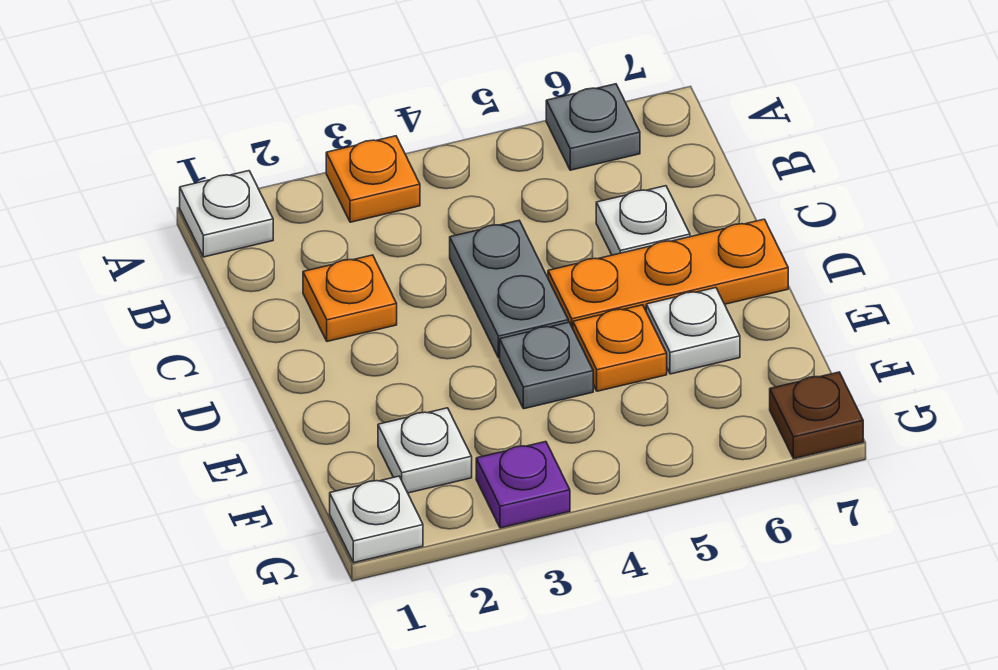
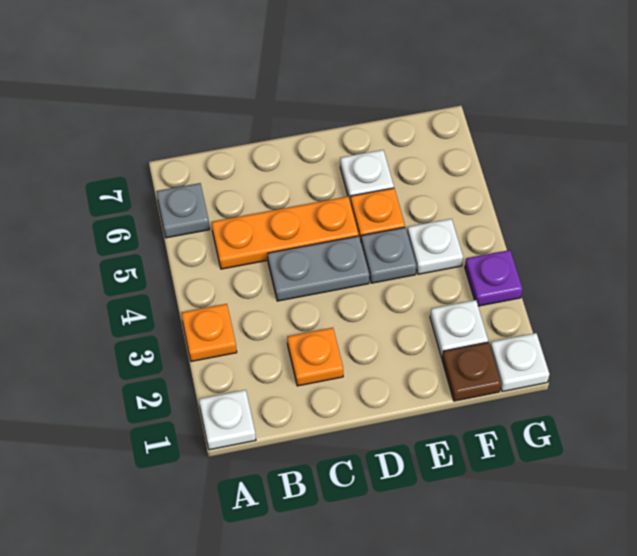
white plate C6 level 1 -> white plate F4 level 1
orange plate D5:D7 level 1 -> orange plate B5:D5 level 1
brown plate G7 level 1 -> brown plate F1 level 1

